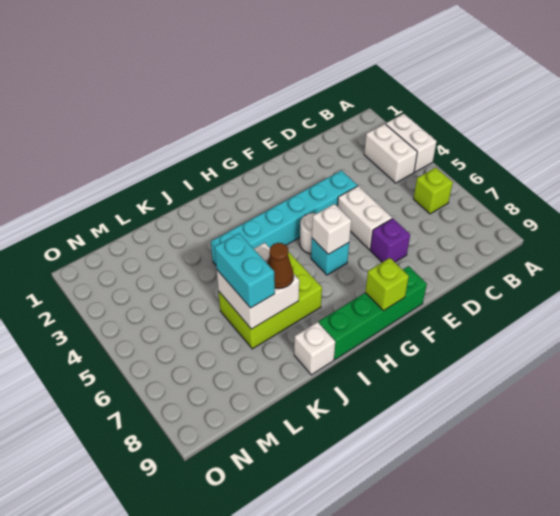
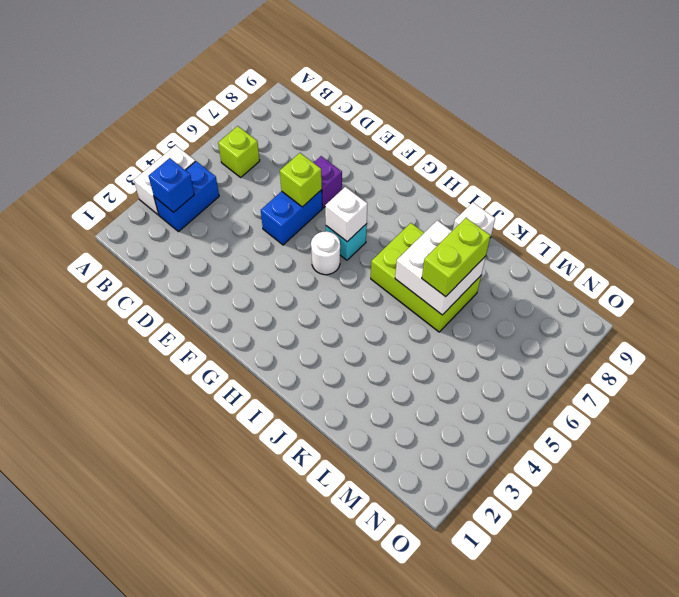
white brick B3:B4 level 1 -> blue brick B3:B4 level 1
none -> blue brick B3 level 2
cyan brick E4:J4 level 1 -> none
white brick E5:E6 level 1 -> blue brick E5:E6 level 1
green brick F9:I9 level 1 -> none
lime brick G9 level 2 -> lime brick E6 level 2
brown cone J7 level 3 -> none
cyan brick K6:K7 level 3 -> lime brick K6:K7 level 3

